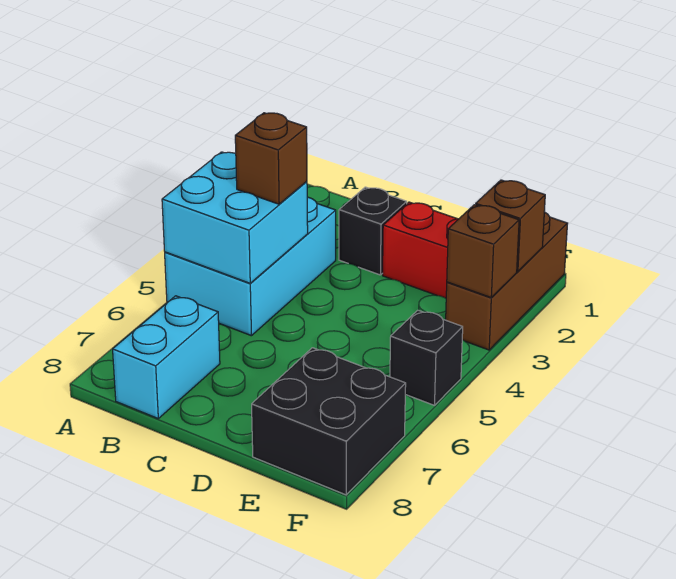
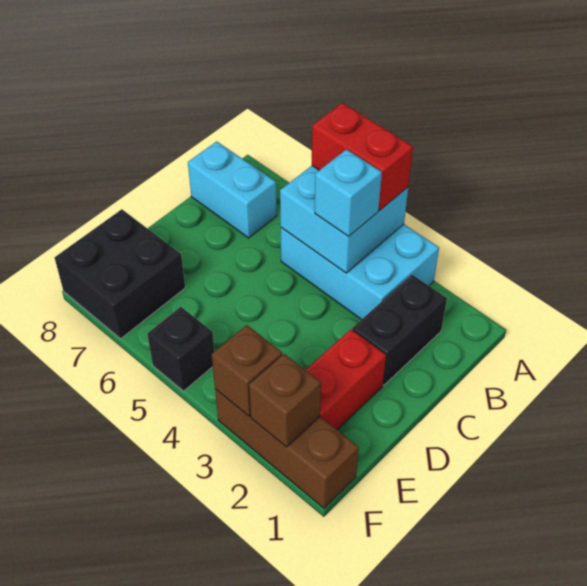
none -> red brick A4:A5 level 3
brown brick B4 level 3 -> cyan brick B4 level 3
black brick C2 level 1 -> black brick B2:C2 level 1

